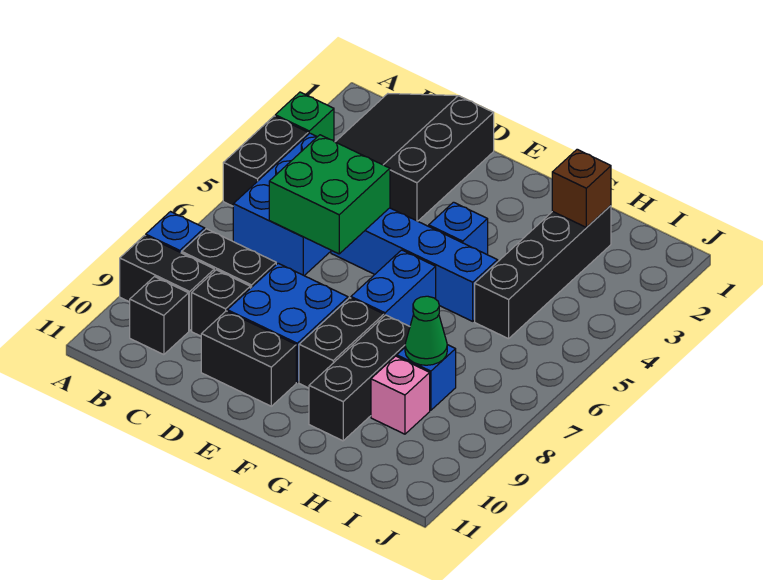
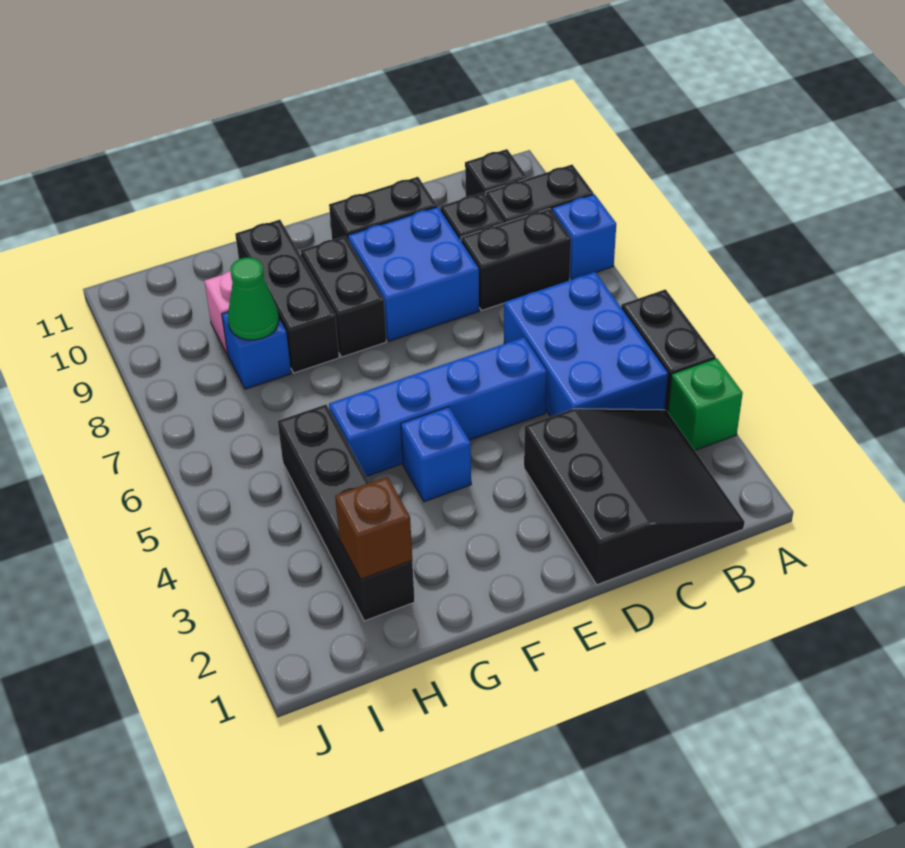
green brick C5:D6 level 2 -> none
blue brick F6:F7 level 1 -> none

